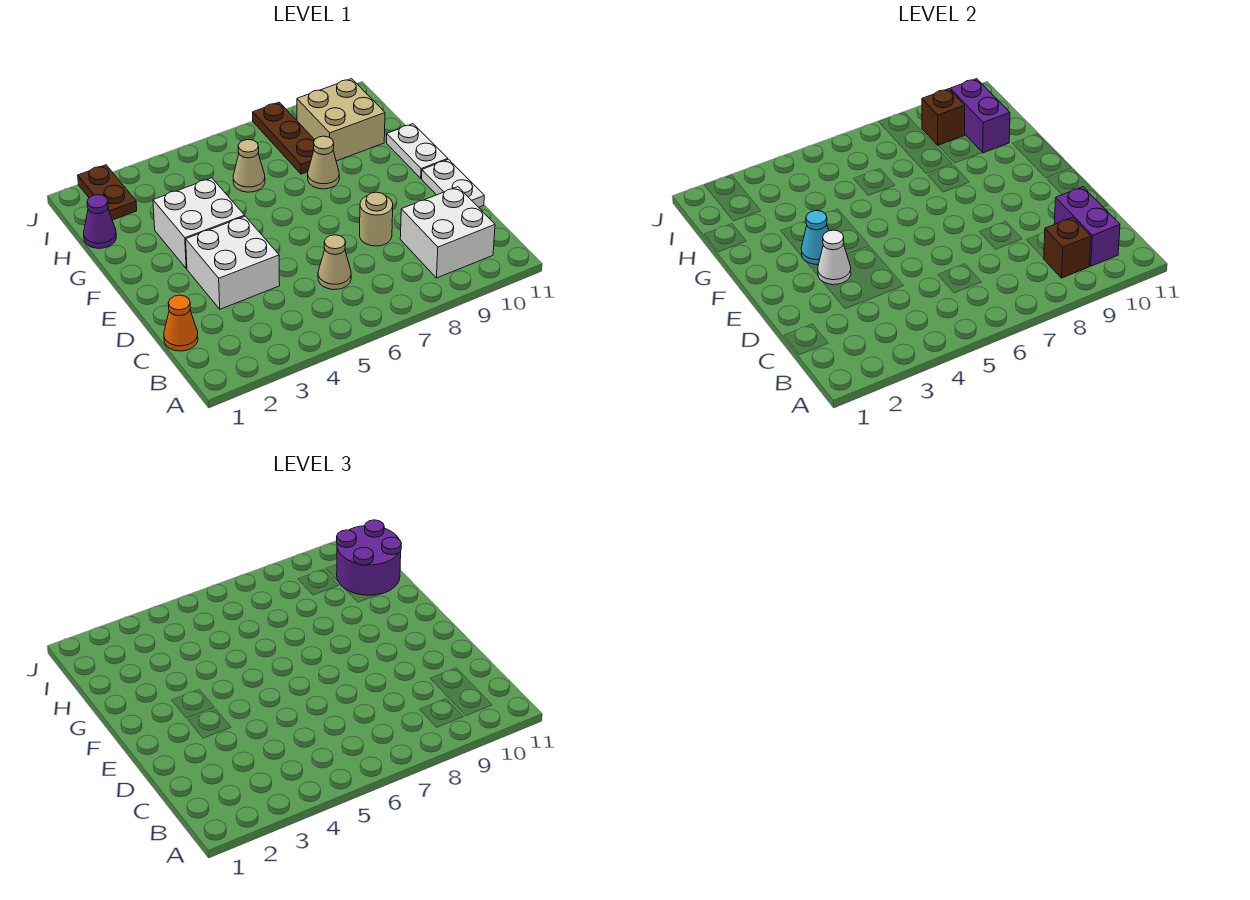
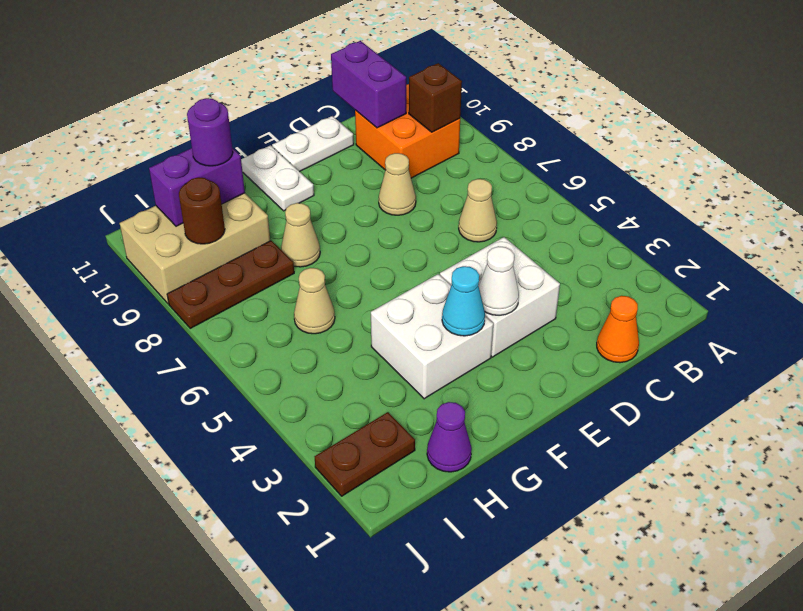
white brick B9:C10 level 1 -> orange brick B9:C10 level 1
purple brick B10:C10 level 2 -> purple brick C10:C11 level 2
tan round brick D8 level 1 -> tan cone D8 level 1
white plate F11:G11 level 1 -> white plate F10:F11 level 1
tan brick H9:I10 level 1 -> tan brick H9:J10 level 1
purple round brick H10:I11 level 3 -> purple round brick H10 level 3
brown brick I9 level 2 -> brown round brick I9 level 2

